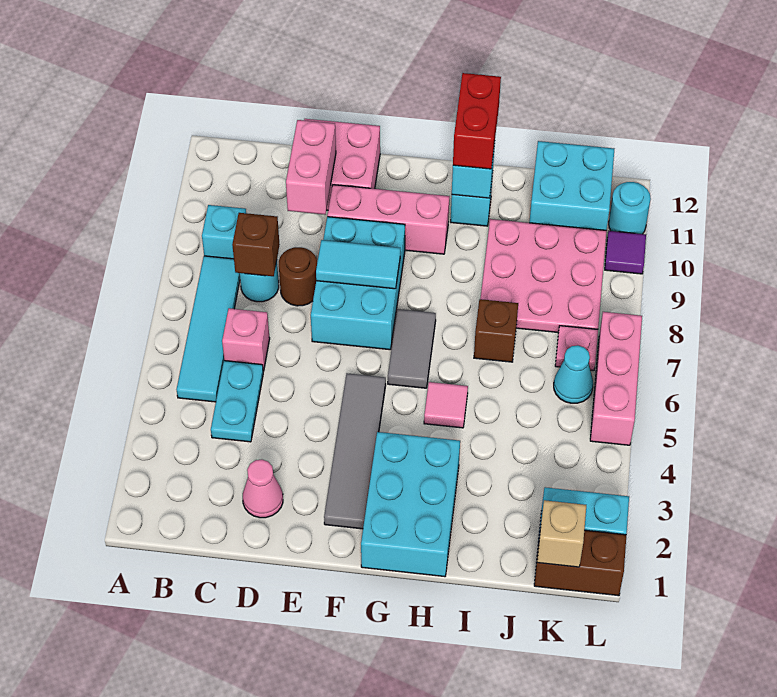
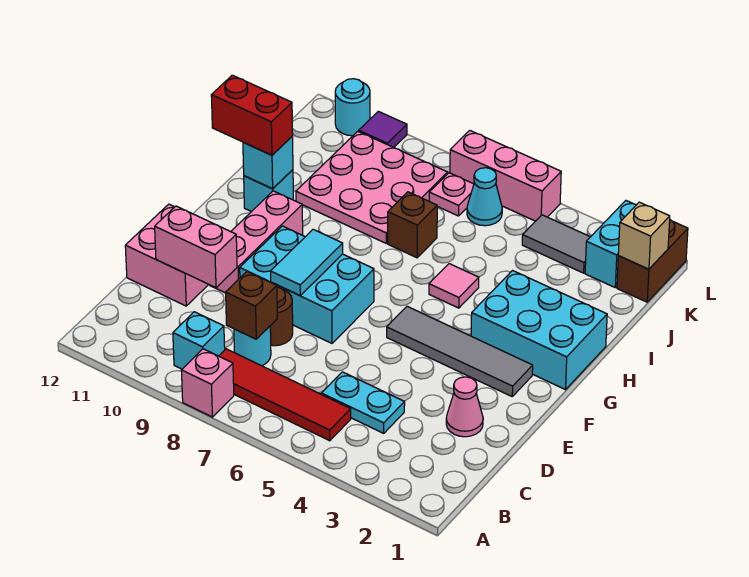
cyan tile B5:B8 level 1 -> red tile B5:B8 level 1
pink brick C6 level 1 -> pink brick A8 level 1
grey tile G6:G7 level 1 -> grey tile K3:K4 level 1
cyan brick J11:K12 level 1 -> none

